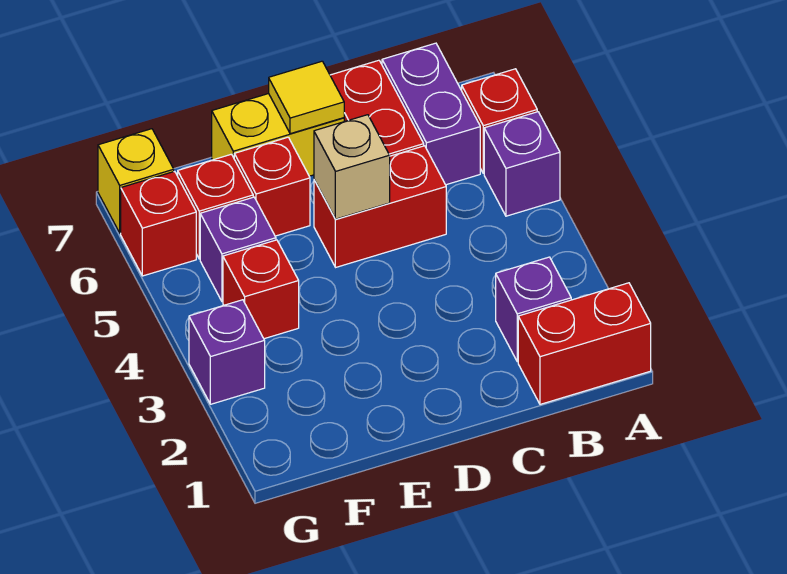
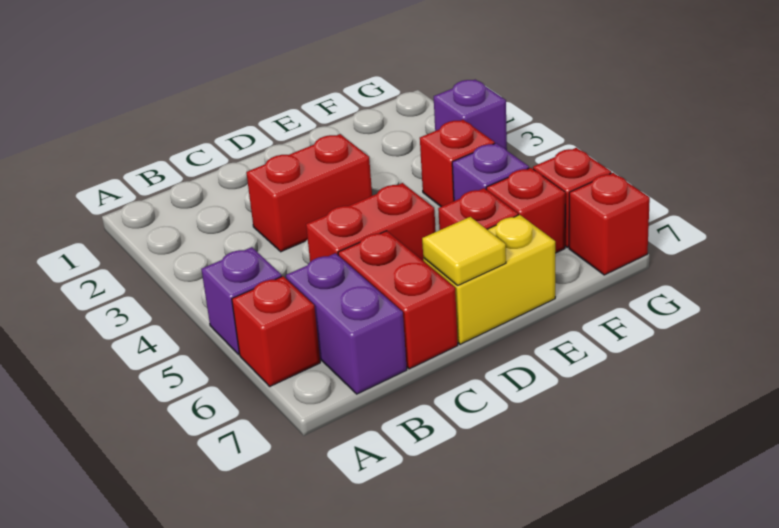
red brick A1:B1 level 1 -> red brick C3:D3 level 1
purple brick B2 level 1 -> none
tan brick D5 level 2 -> none
yellow brick G7 level 1 -> red brick G7 level 1

